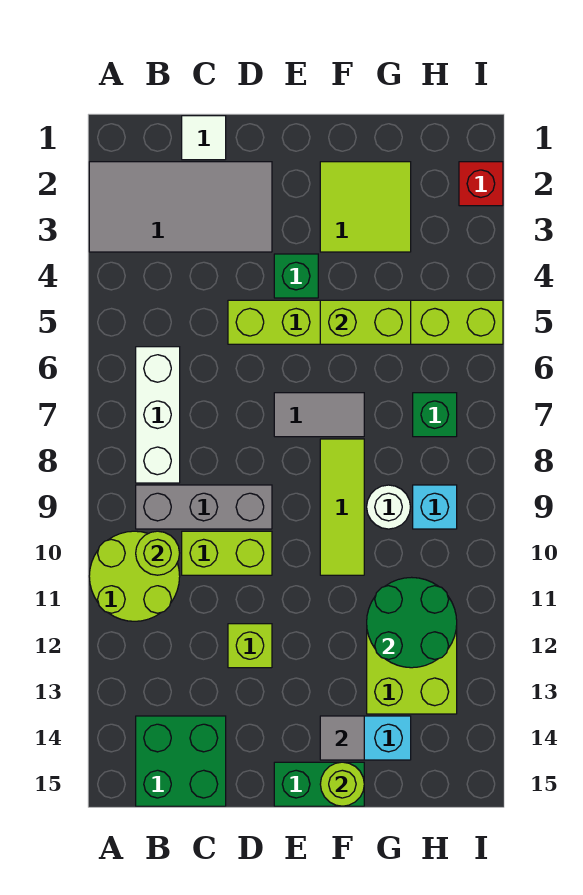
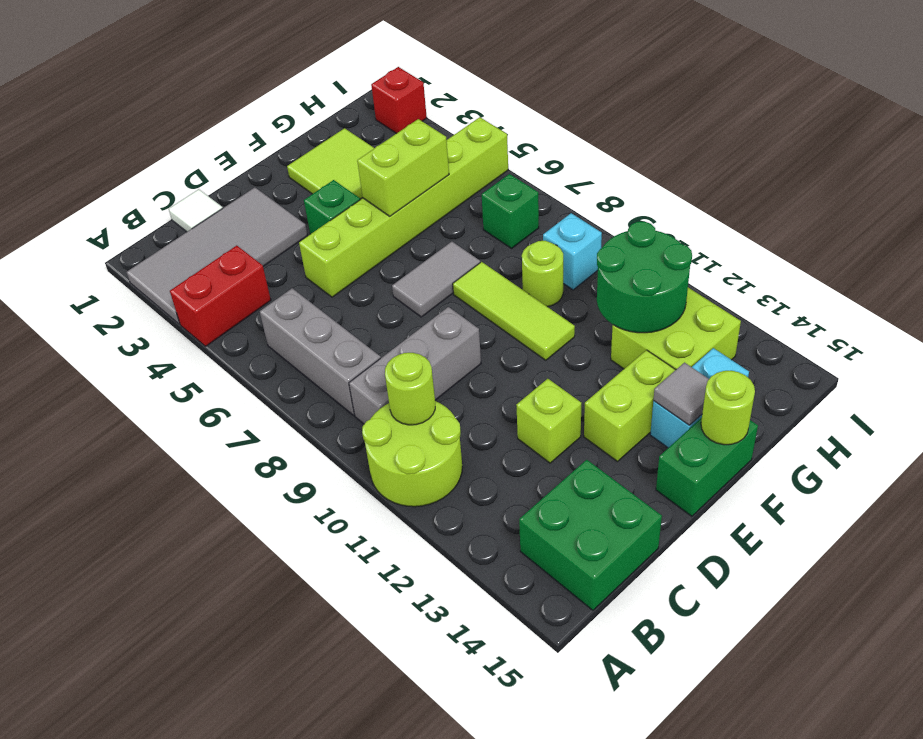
none -> red brick A4:B4 level 1
white brick B6:B8 level 1 -> grey brick B6:B8 level 1
lime brick C10:D10 level 1 -> lime brick E13:F13 level 1
white round brick G9 level 1 -> lime round brick G9 level 1

